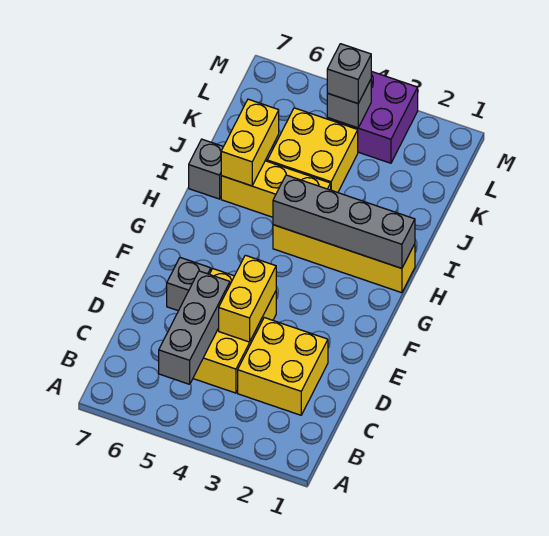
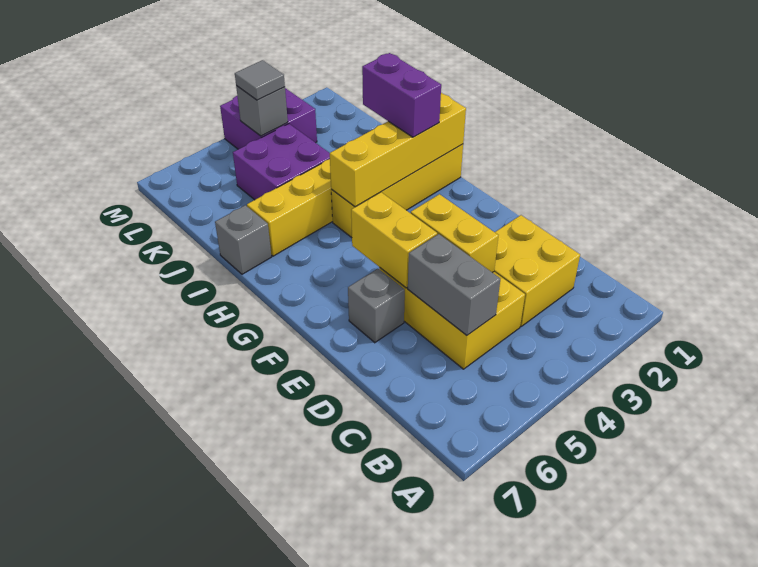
grey brick B5:D5 level 2 -> grey brick C5:D5 level 2
grey brick H1:H4 level 2 -> yellow brick H1:H4 level 2
none -> purple brick H2:I2 level 3
yellow brick I6:J6 level 2 -> yellow brick E5:F5 level 2
yellow brick J4:K5 level 1 -> purple brick J4:K5 level 1
grey brick L4 level 3 -> grey tile L4 level 3

